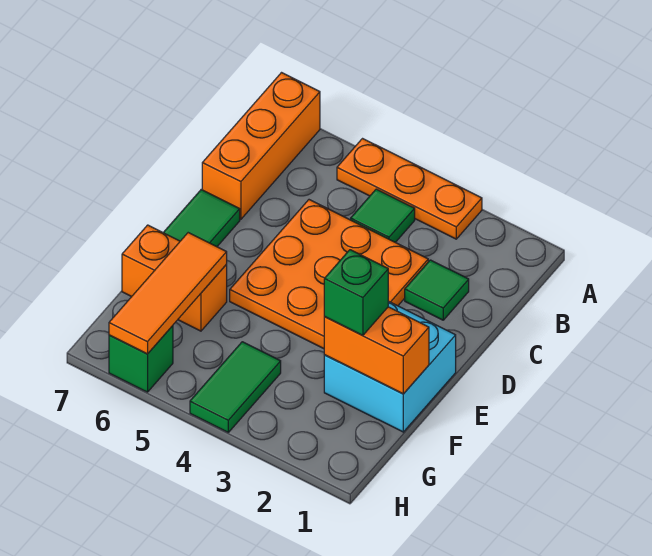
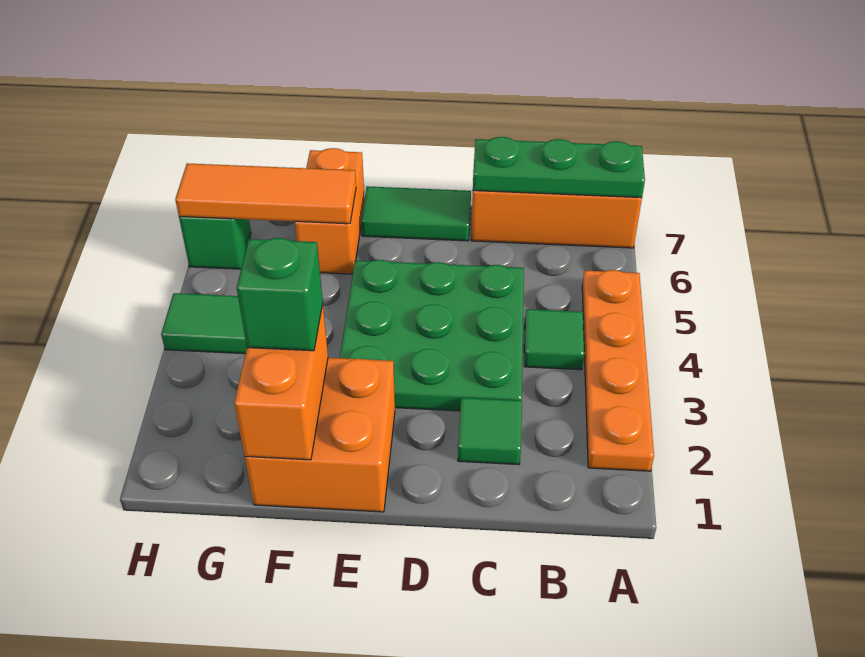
orange plate A3:A5 level 1 -> orange plate A2:A5 level 1
none -> green plate A7:C7 level 2
orange plate C3:E5 level 1 -> green plate C3:E5 level 1
cyan brick E1:F2 level 1 -> orange brick E1:F2 level 1

